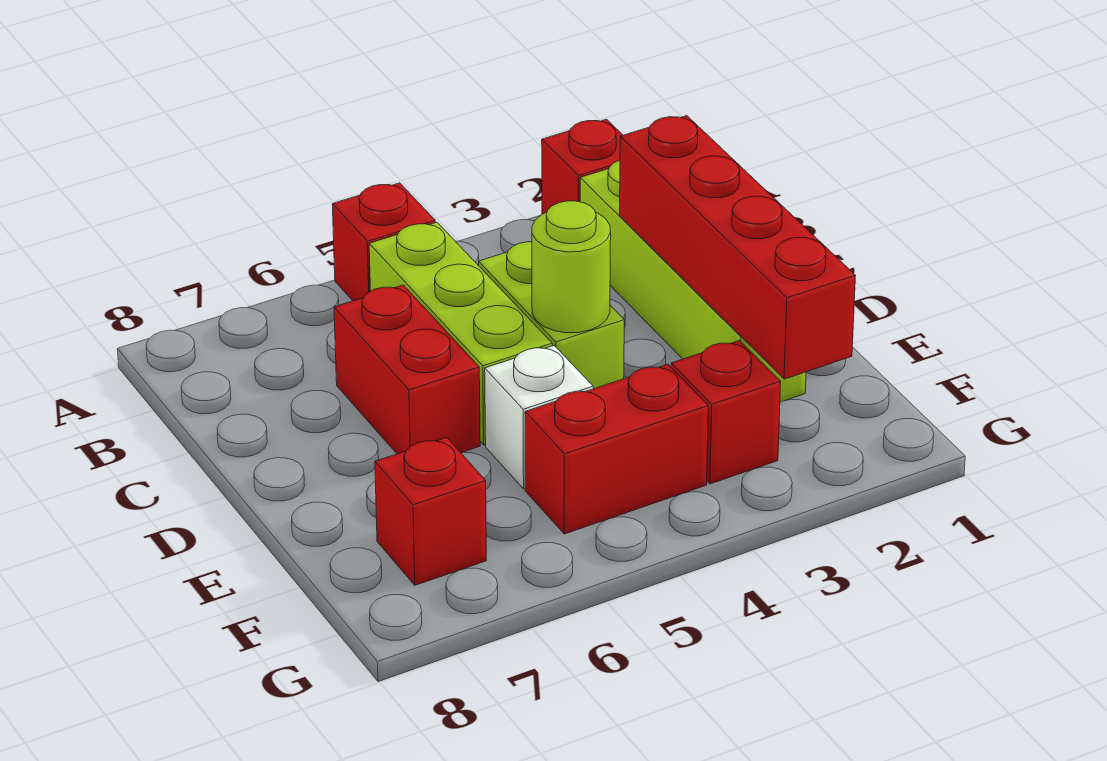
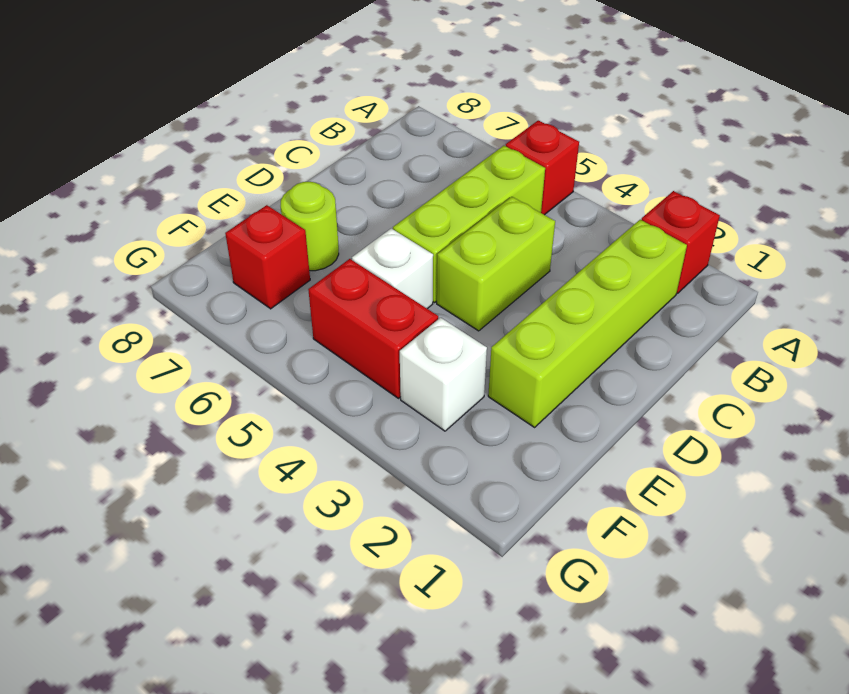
red brick C2:F2 level 2 -> none
red brick C6:D6 level 1 -> none
lime round brick D4 level 2 -> lime round brick E7 level 1
red brick F3 level 1 -> white brick F3 level 1

